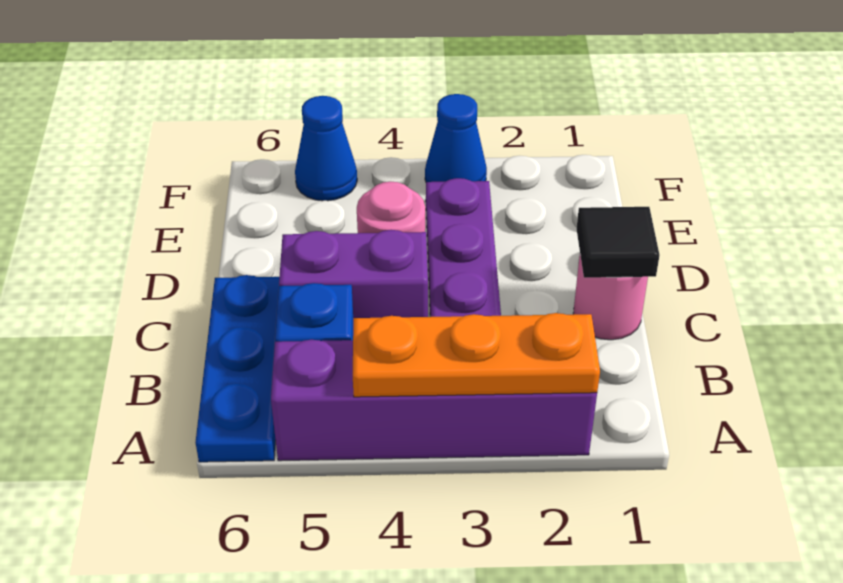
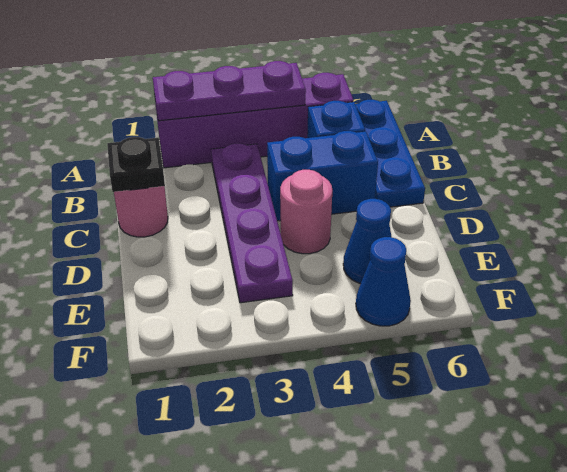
orange plate A2:A4 level 2 -> purple plate A2:A4 level 2
black tile C1 level 2 -> black plate C1 level 2
purple brick C4:C5 level 1 -> blue brick C4:C5 level 1
blue cone F3 level 1 -> blue cone E5 level 1

